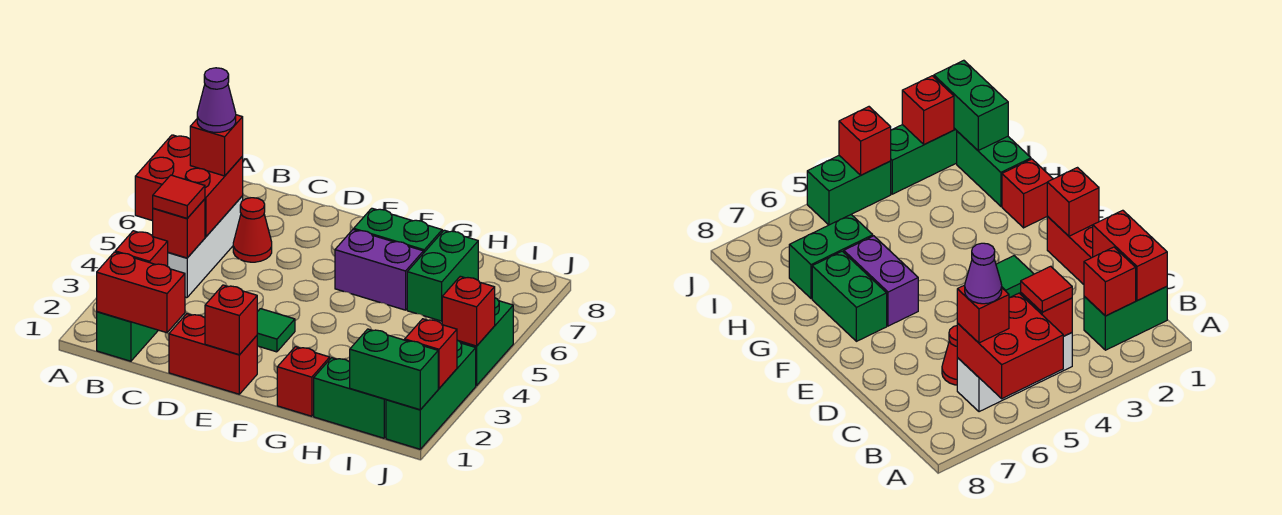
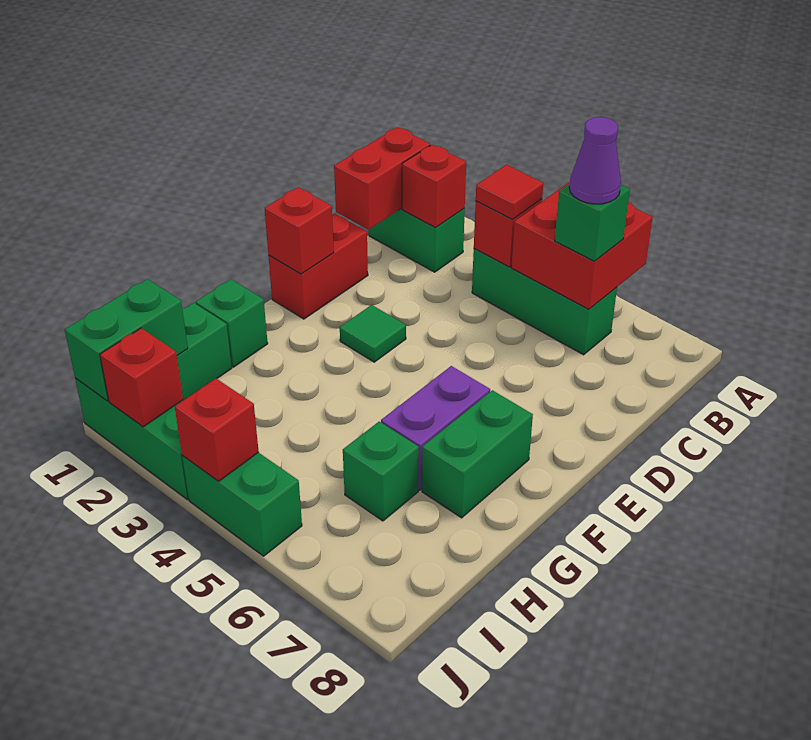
white brick B4:B6 level 1 -> green brick B4:B6 level 1
red brick B6 level 3 -> green brick B6 level 3
red cone C6 level 1 -> none
red brick G1 level 1 -> green brick G1 level 1
green brick H6:H7 level 1 -> green brick H6 level 1

